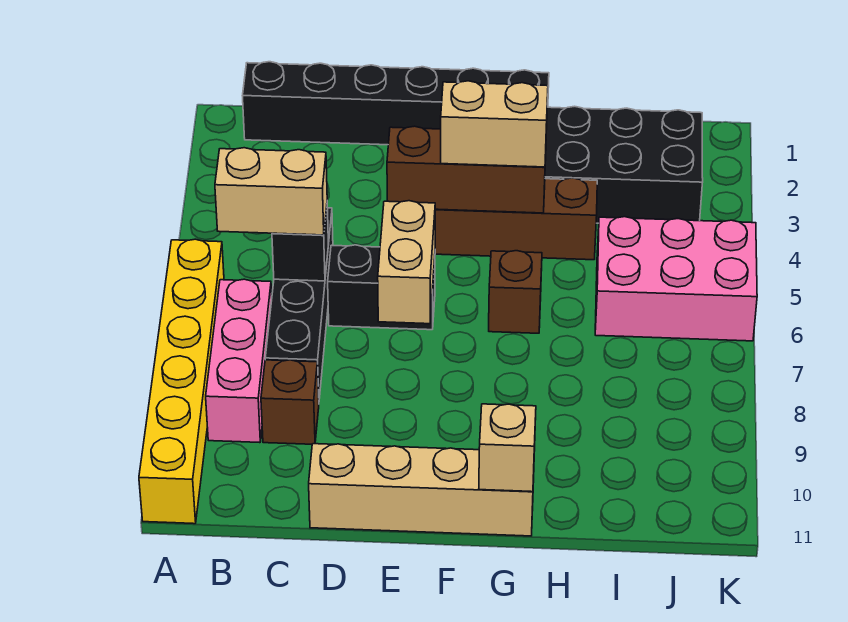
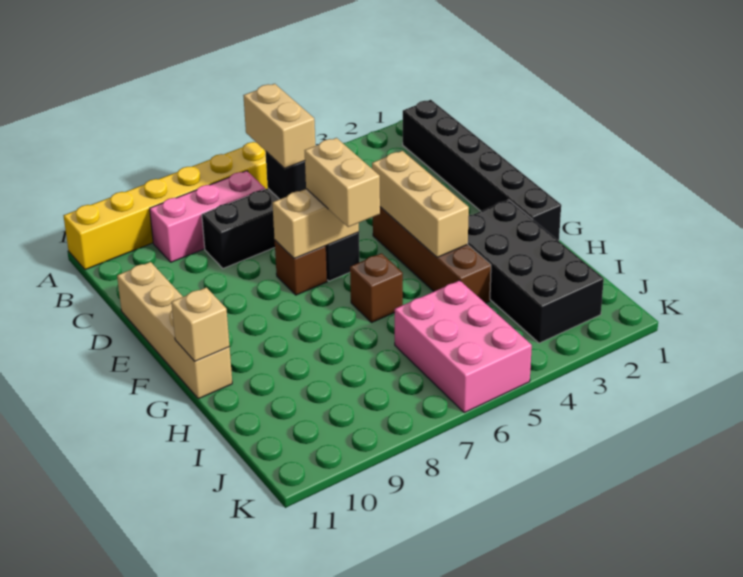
brown brick C9 level 1 -> brown brick E7 level 1
brown brick E4:G4 level 2 -> tan brick E4:G4 level 2
tan brick F4:G4 level 3 -> tan brick E6:F6 level 3

